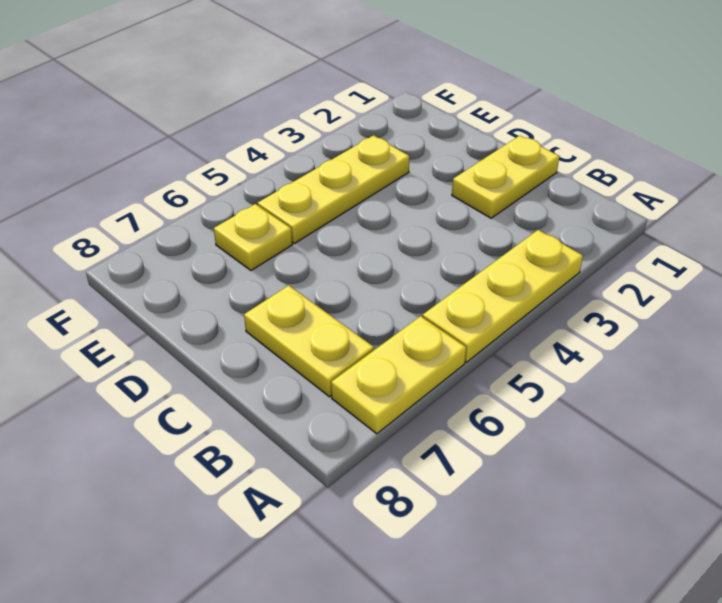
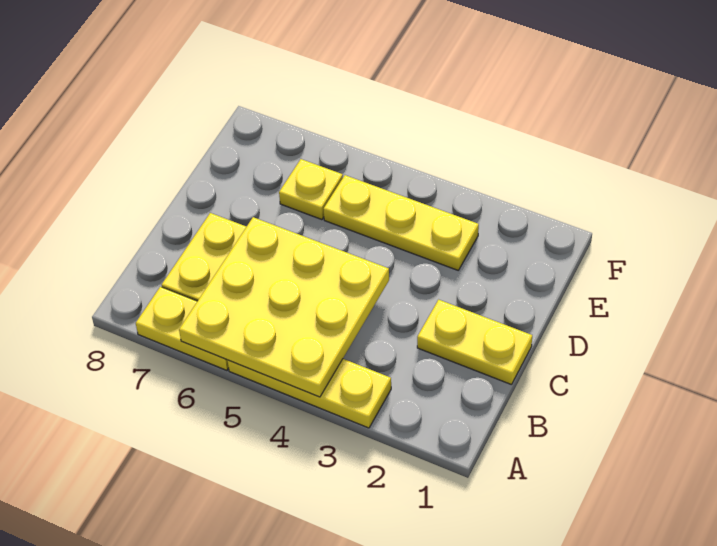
none -> yellow plate A4:C6 level 2

